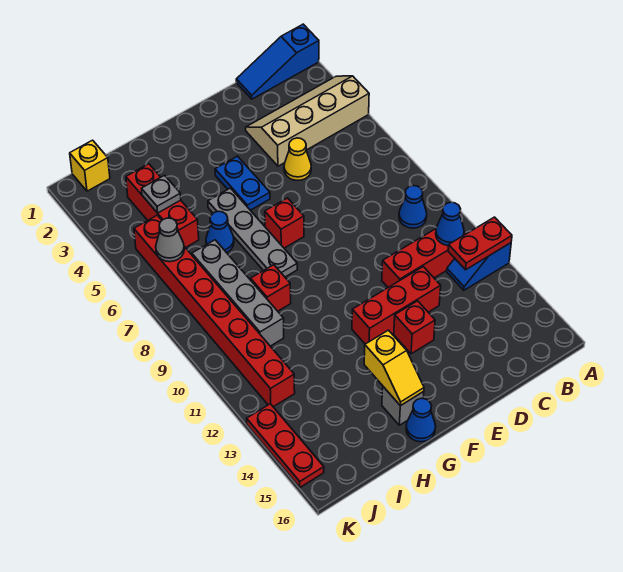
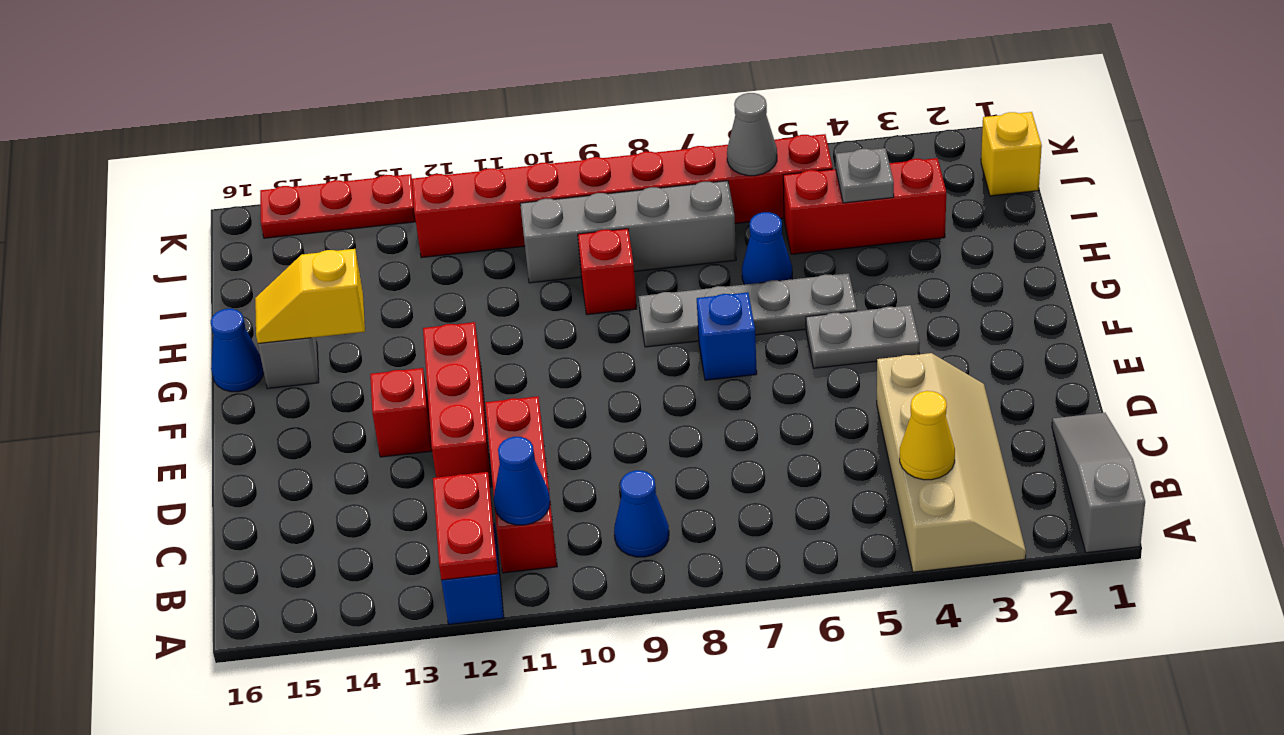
blue slope A1:C1 level 1 top A -> grey slope A1:C1 level 1 top A
yellow cone D5 level 1 -> yellow cone B4 level 2
blue plate F4:F5 level 1 -> grey plate F4:F5 level 1
red brick F7 level 1 -> blue brick F7 level 1

